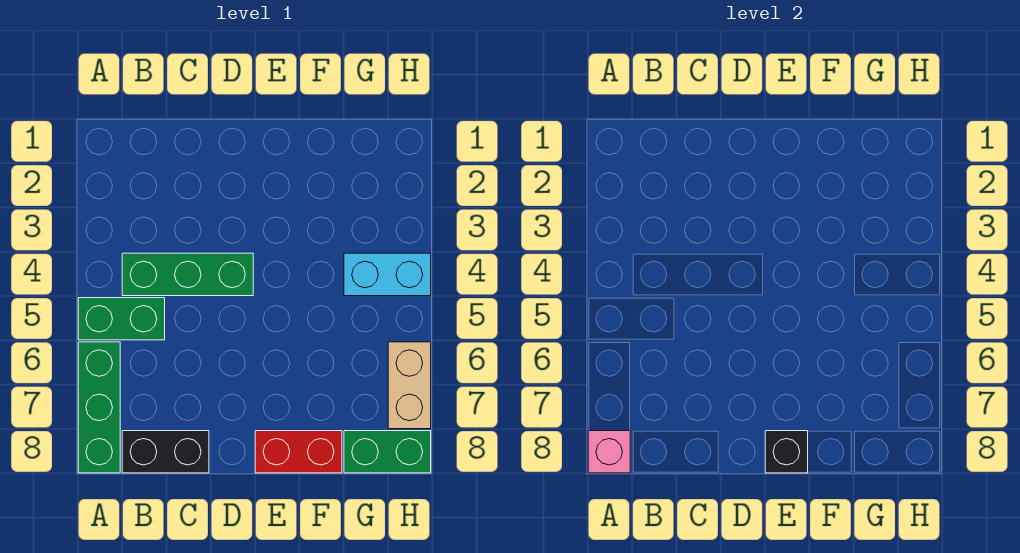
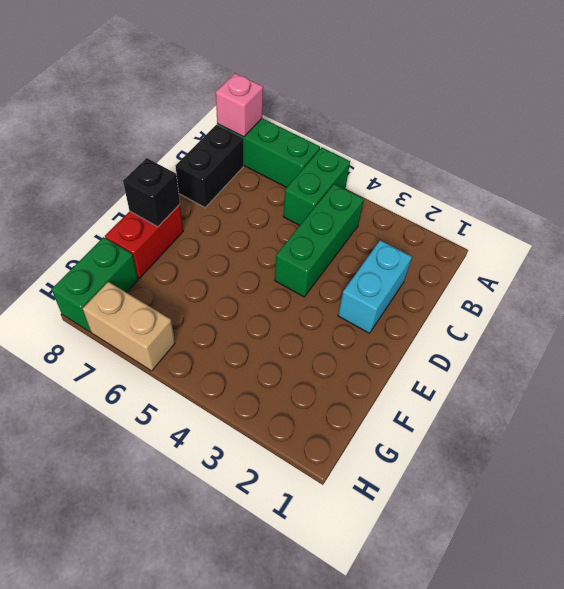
cyan brick G4:H4 level 1 -> cyan brick C2:D2 level 1

